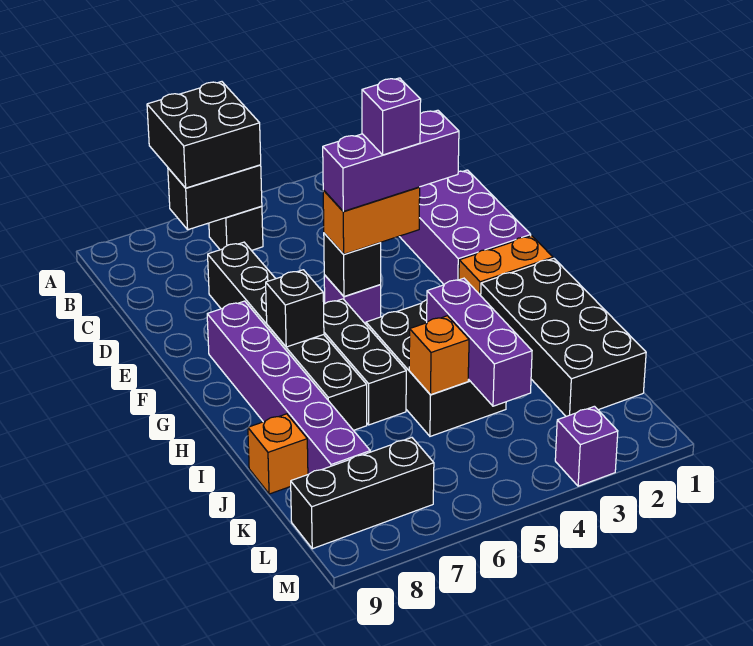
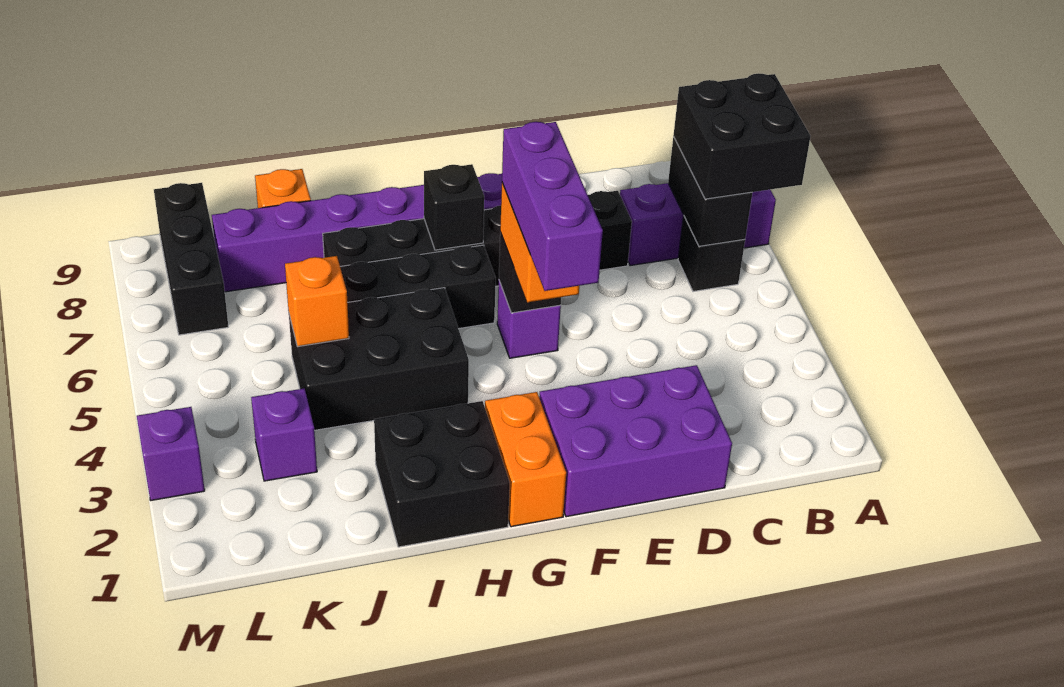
purple brick F4 level 5 -> purple brick K3 level 1
black brick H1:K2 level 1 -> black brick H1:I2 level 1
purple brick I4:K4 level 2 -> purple brick A7:C7 level 1

